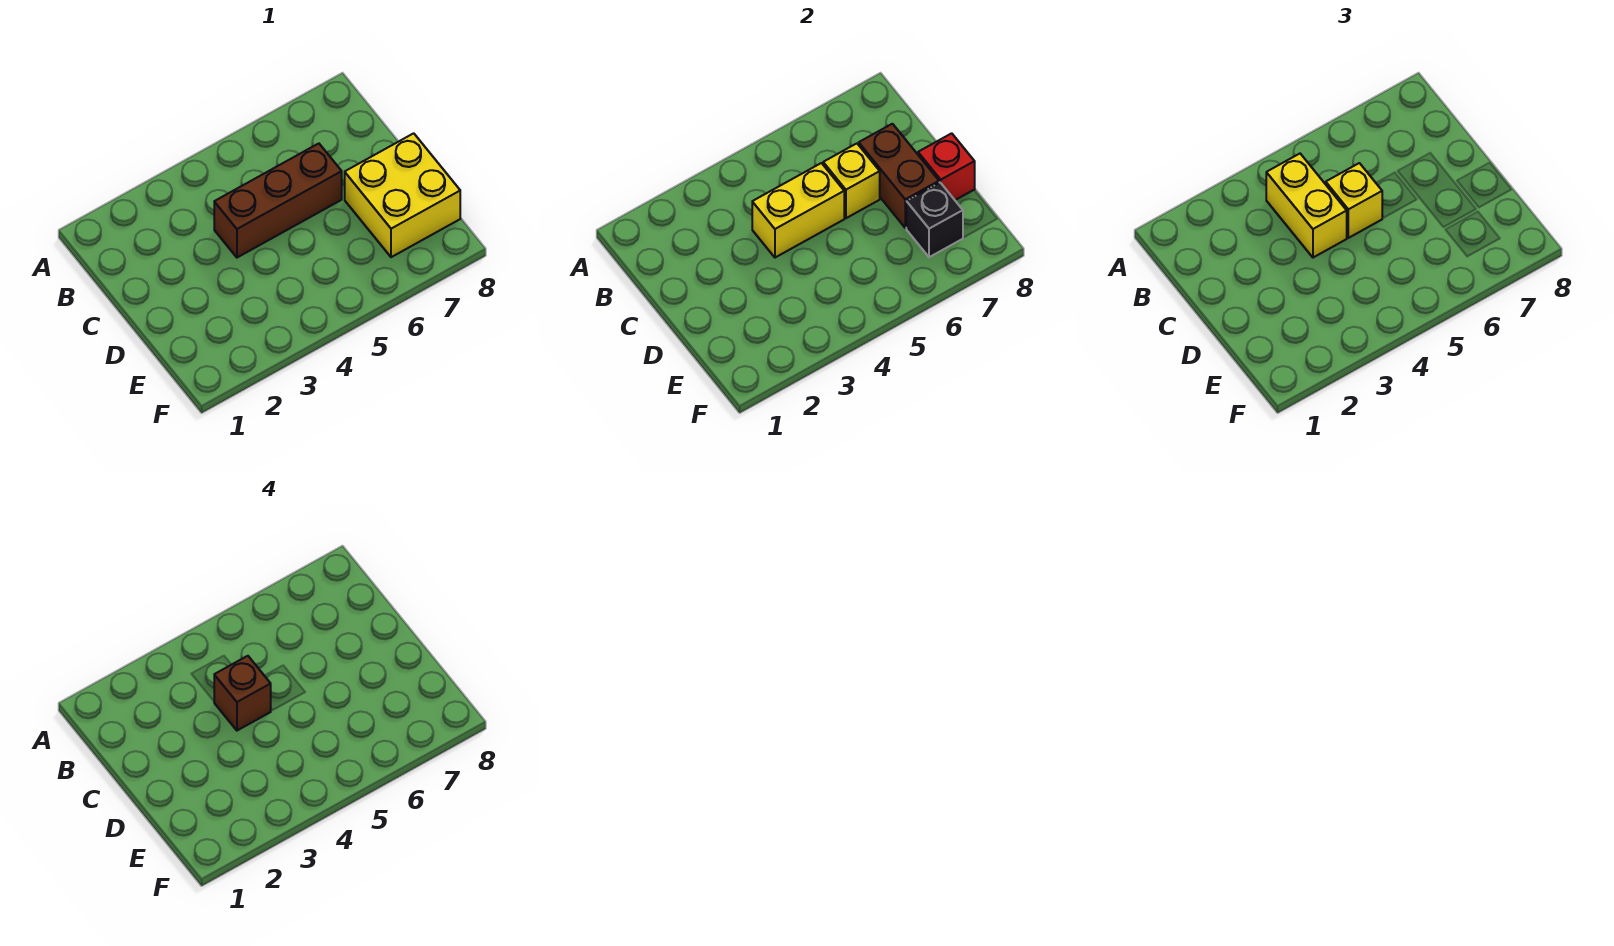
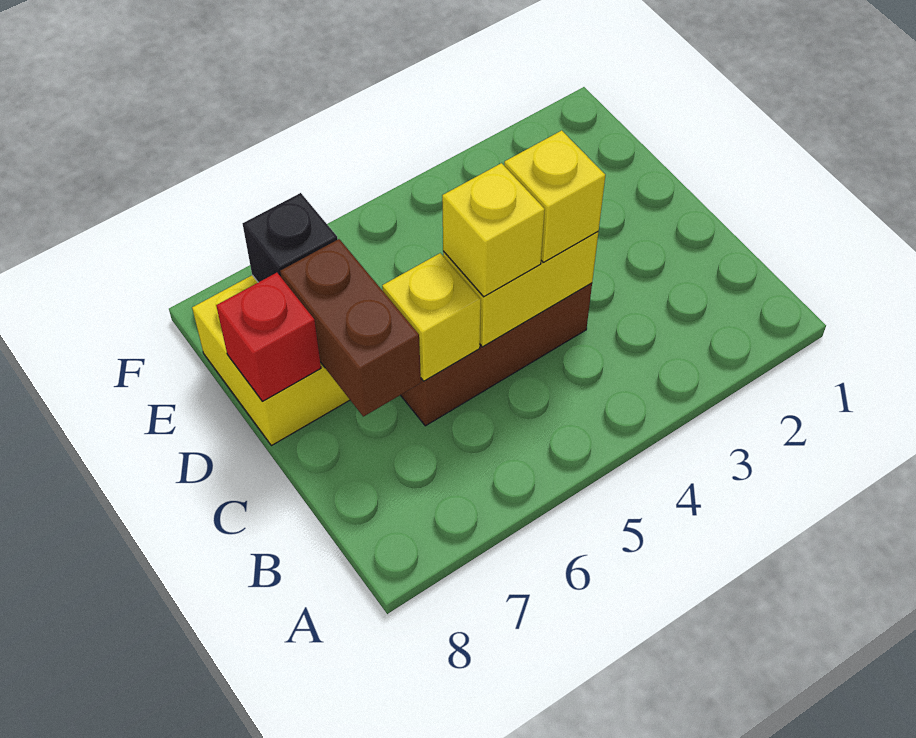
yellow brick B4:C4 level 3 -> yellow brick C4 level 3
brown brick C4 level 4 -> none

